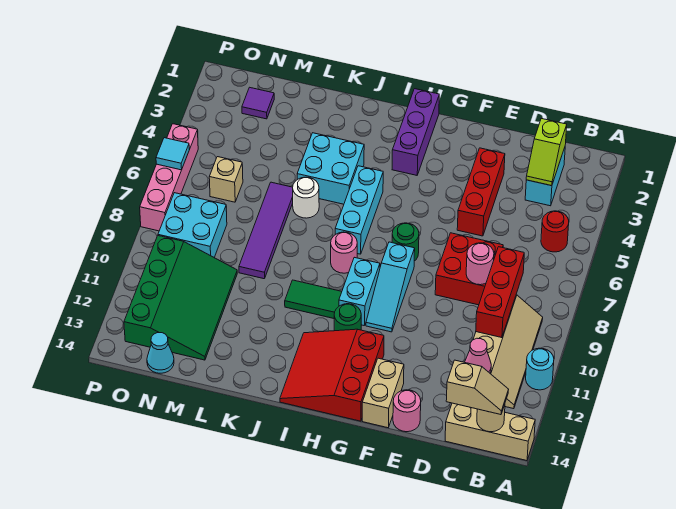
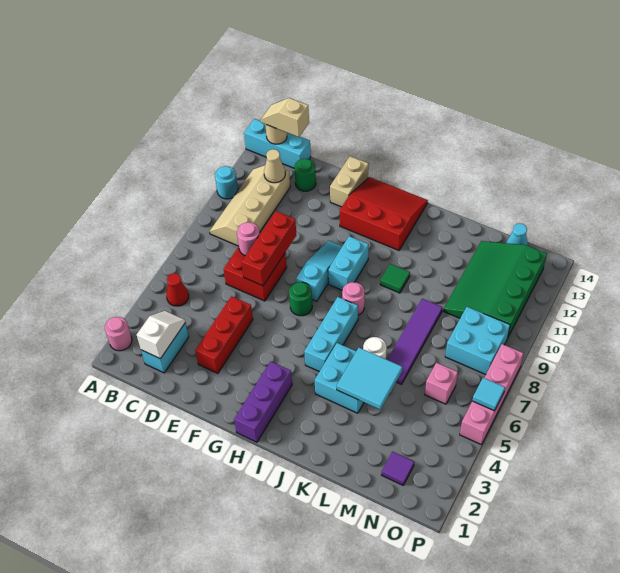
tan brick A14:C14 level 1 -> cyan brick A14:C14 level 1
red round brick B5 level 1 -> red cone B5 level 1
lime slope C2:C3 level 2 top 2 -> white slope C2:C3 level 2 top 2
red brick C8:C10 level 2 -> red brick E7:E9 level 2
pink cone C12 level 2 -> tan cone C12 level 2
pink round brick E14 level 1 -> pink round brick A2 level 1
red slope G12:I14 level 1 top G -> red slope G12:I14 level 1 top 12
green round brick H11 level 1 -> green round brick D13 level 1
green tile I10:J10 level 1 -> green tile J10 level 1
none -> cyan tile K4:L5 level 2
tan brick N6 level 1 -> pink brick N6 level 1

